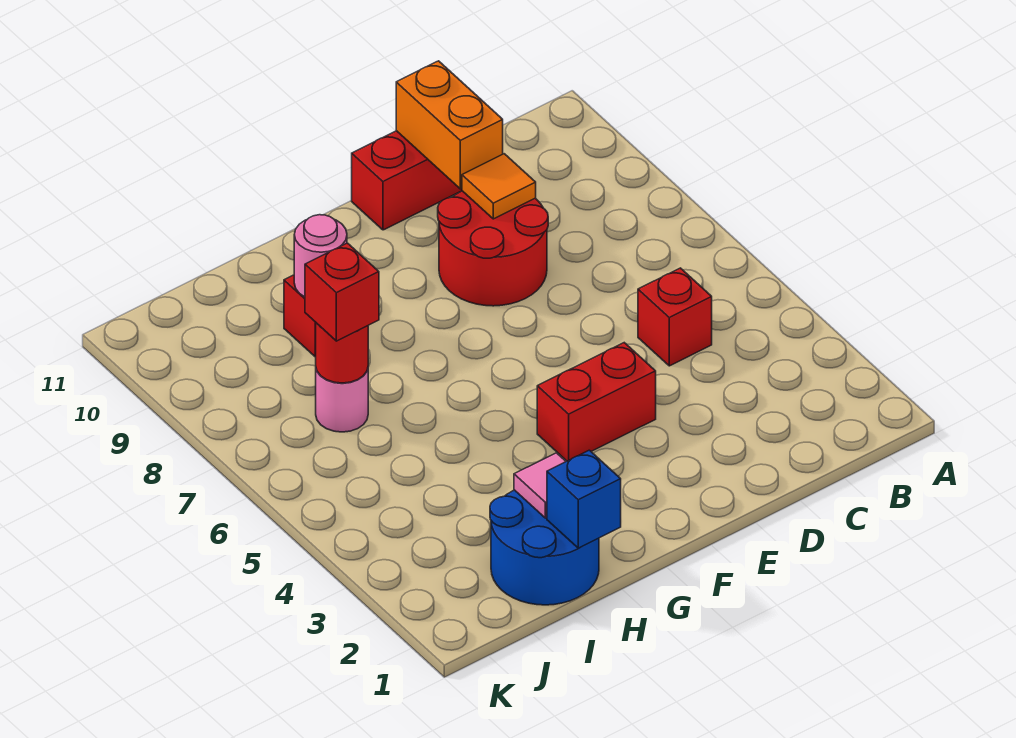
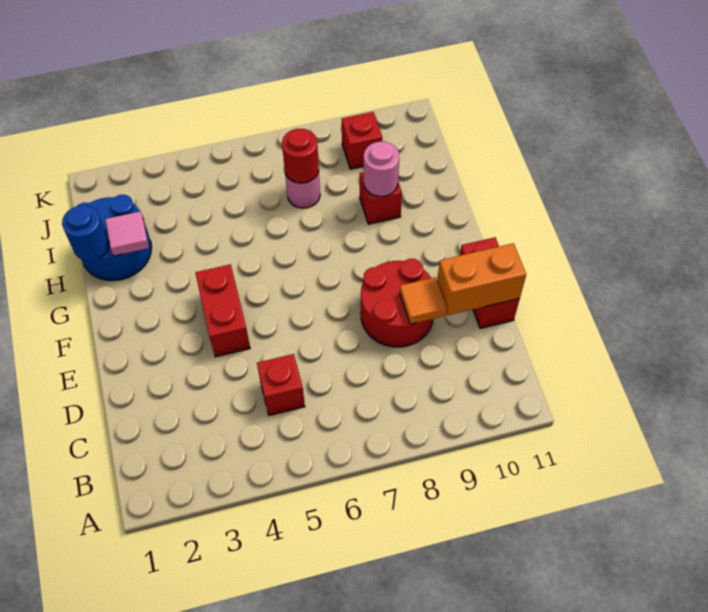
blue brick H1 level 2 -> blue round brick H1 level 2
red brick I7 level 3 -> red brick J9 level 1

